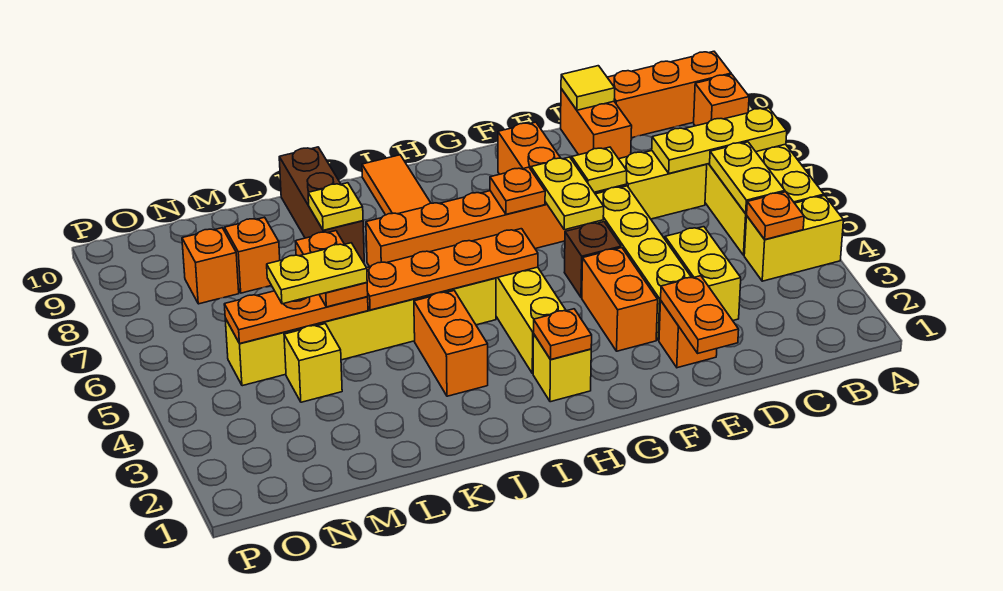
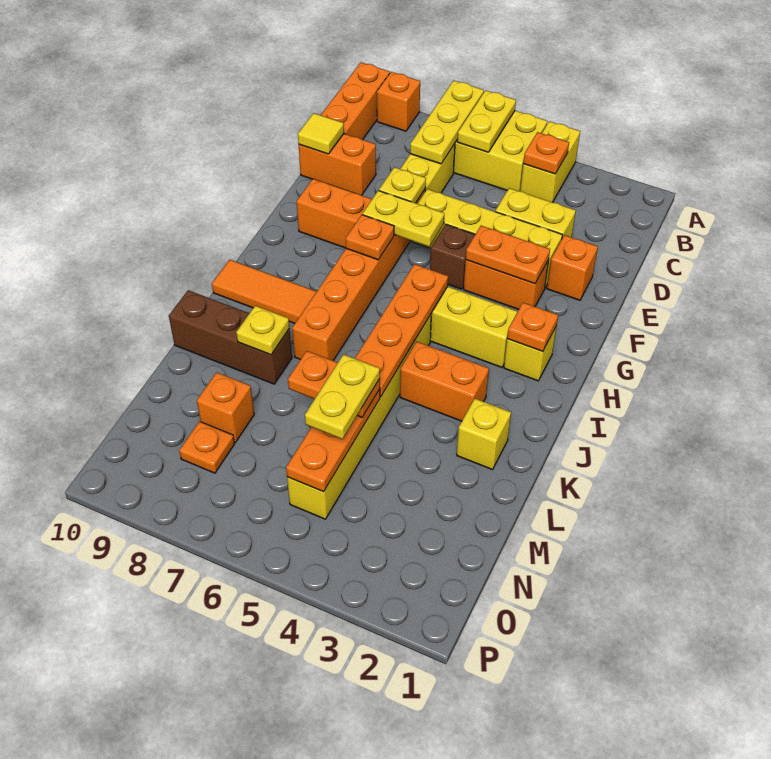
yellow plate B5:B6 level 2 -> yellow plate A6:B6 level 2
orange plate E1:E2 level 2 -> orange plate F3:F4 level 2
yellow brick M4 level 1 -> yellow brick K2 level 1
orange brick N8 level 1 -> orange plate N8 level 1

